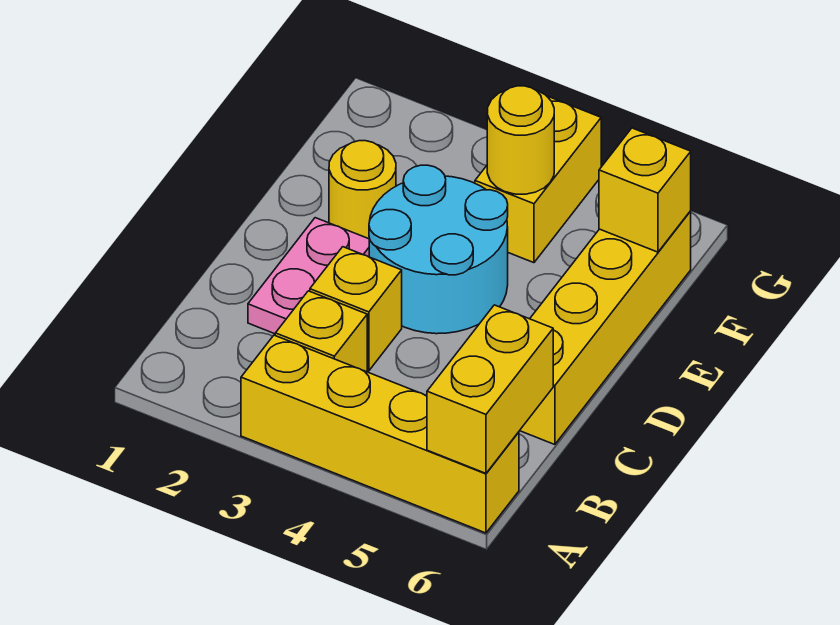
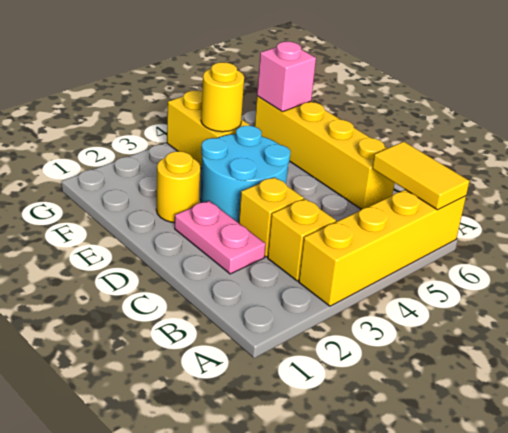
yellow brick A6:B6 level 2 -> yellow tile A6:B6 level 2
yellow brick F6 level 2 -> pink brick F6 level 2

